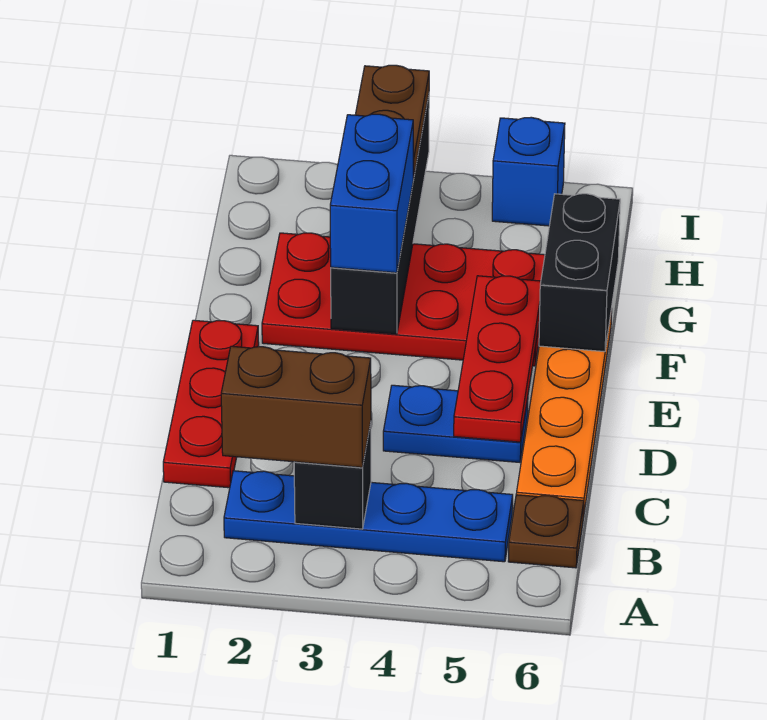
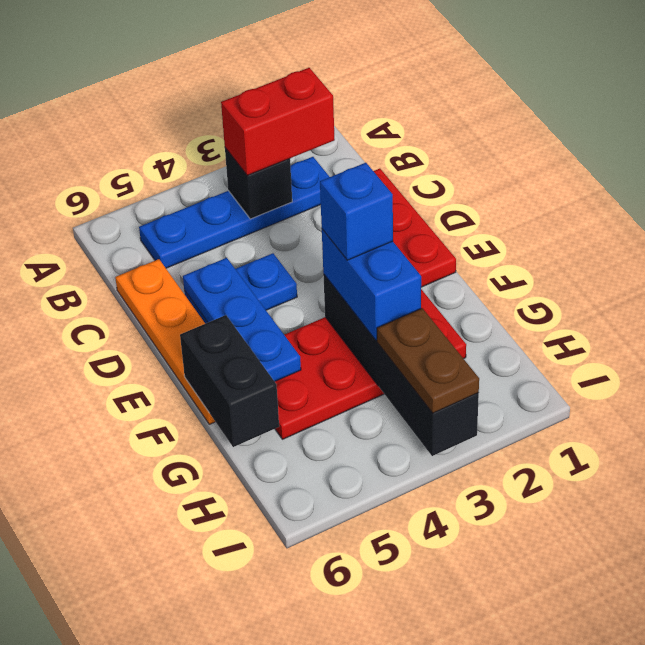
brown brick B2:B3 level 3 -> red brick B2:B3 level 3
brown plate B6 level 1 -> none
red plate D5:F5 level 2 -> blue plate D5:F5 level 2
blue brick I5 level 1 -> blue brick F3 level 4

